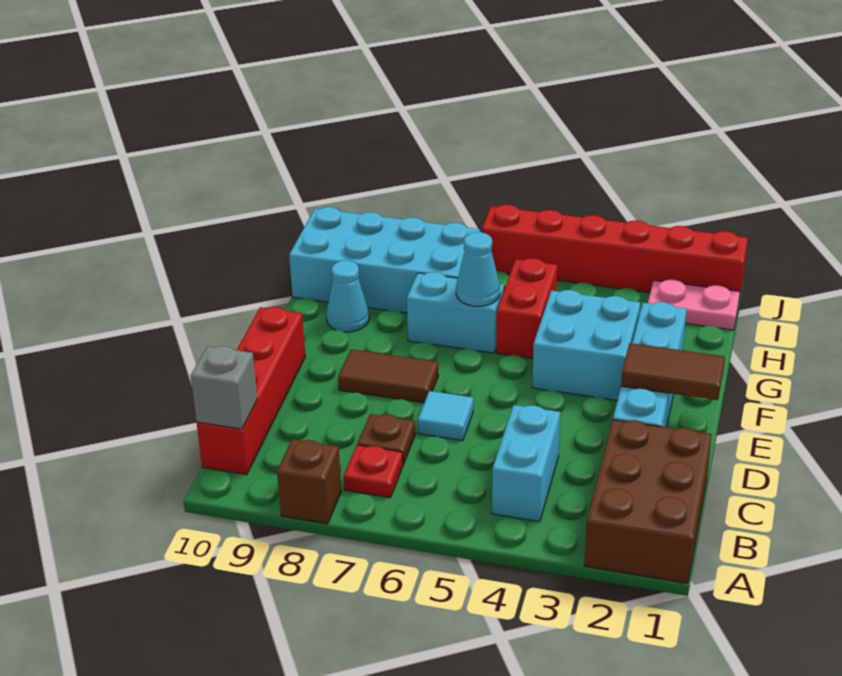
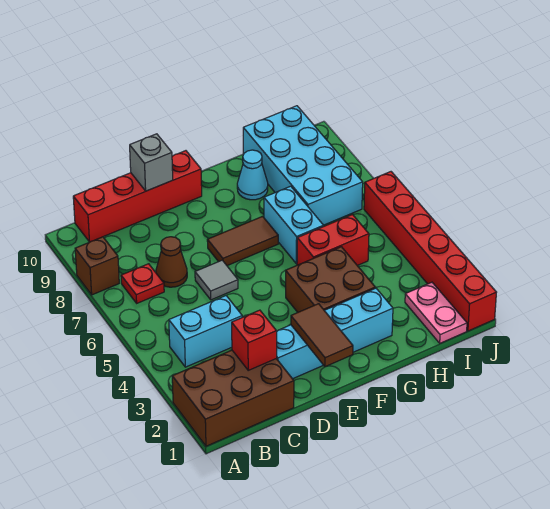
grey brick B10 level 2 -> grey brick D10 level 2
none -> red brick C2 level 2
brown plate C7 level 1 -> brown cone C7 level 1
cyan tile D6 level 1 -> grey tile D6 level 1
brown tile E7:E8 level 1 -> brown tile E7:F7 level 1
cyan brick F3:G4 level 1 -> brown brick F3:G4 level 1
cyan cone G6 level 2 -> none

